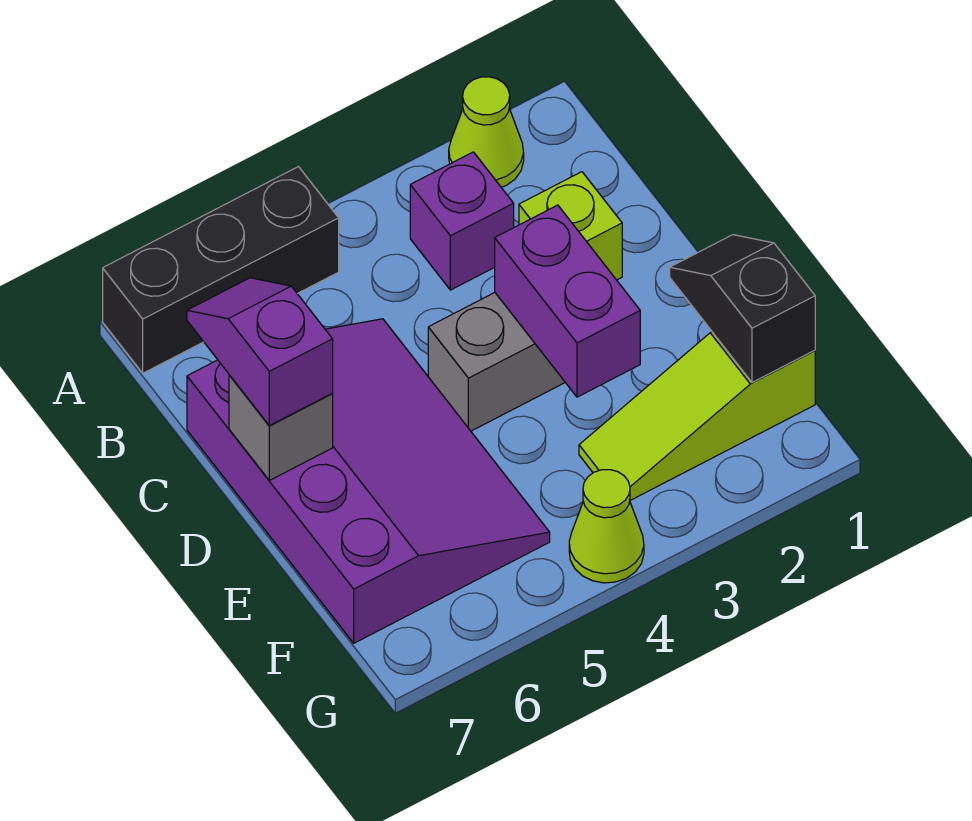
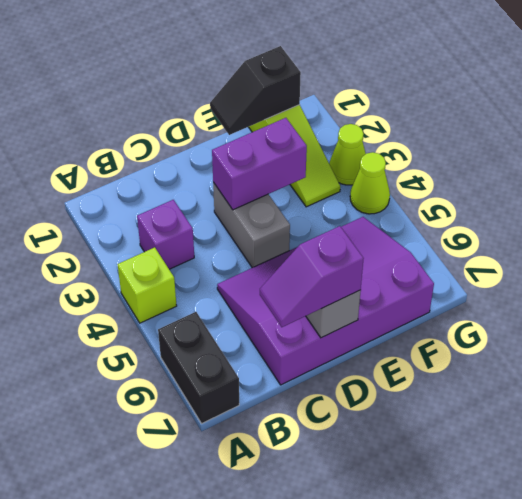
lime cone A2 level 1 -> lime cone G3 level 1
black brick A5:A7 level 1 -> black brick A6:A7 level 1
lime brick C2 level 1 -> lime brick A4 level 1

